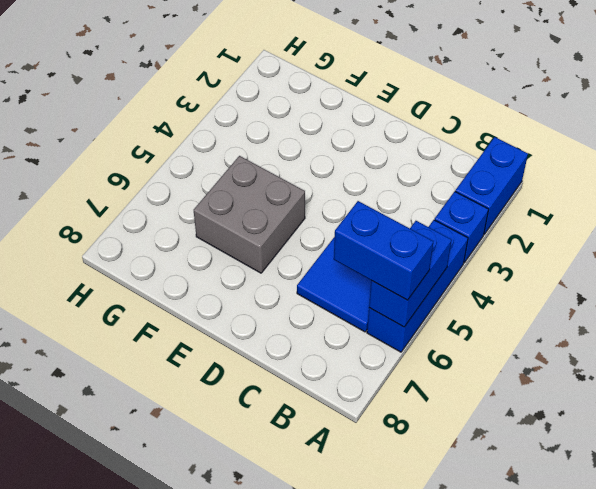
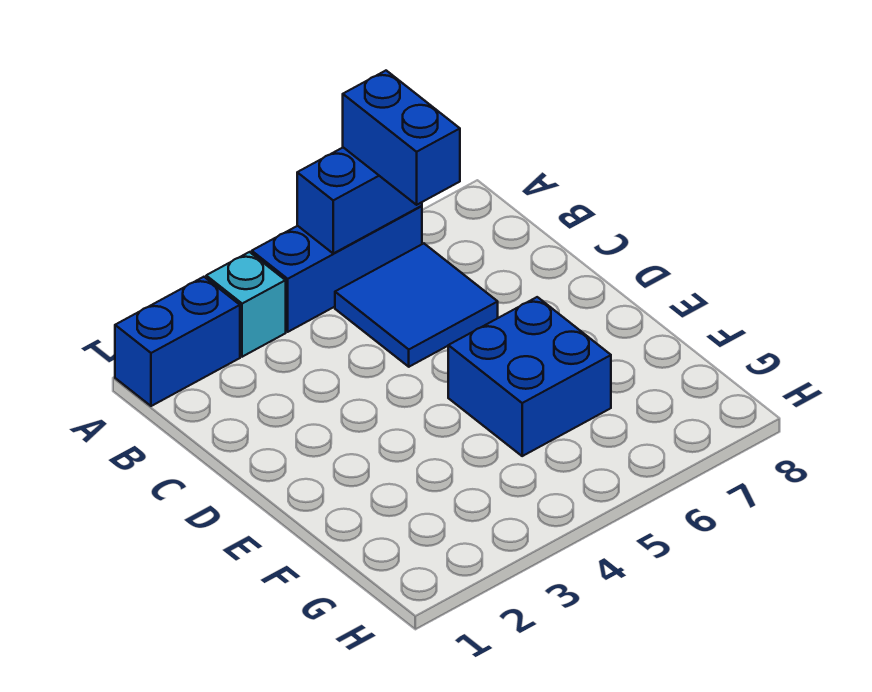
blue brick A3 level 1 -> cyan brick A3 level 1
grey brick E5:F6 level 1 -> blue brick E5:F6 level 1

